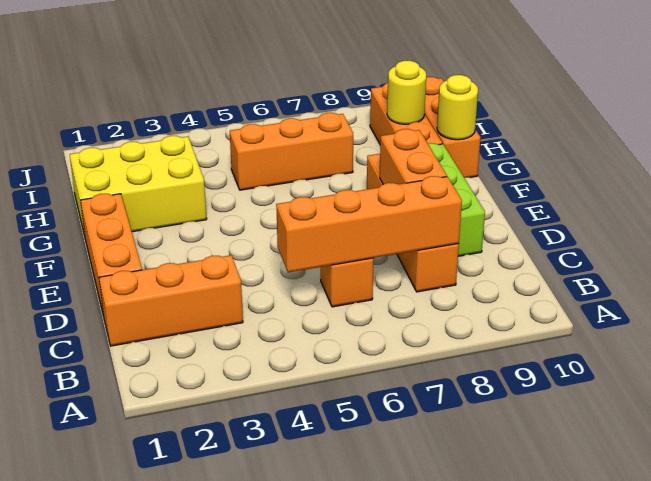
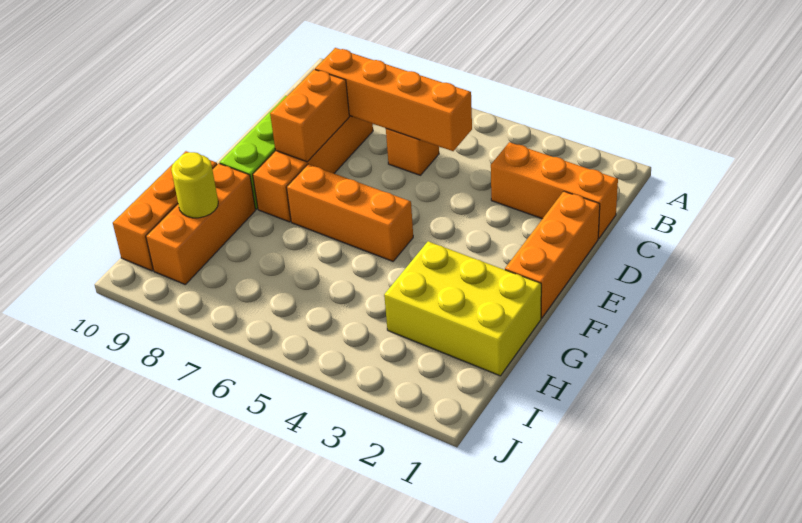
yellow round brick G10 level 2 -> none
orange brick H5:H7 level 1 -> orange brick F5:F7 level 1

